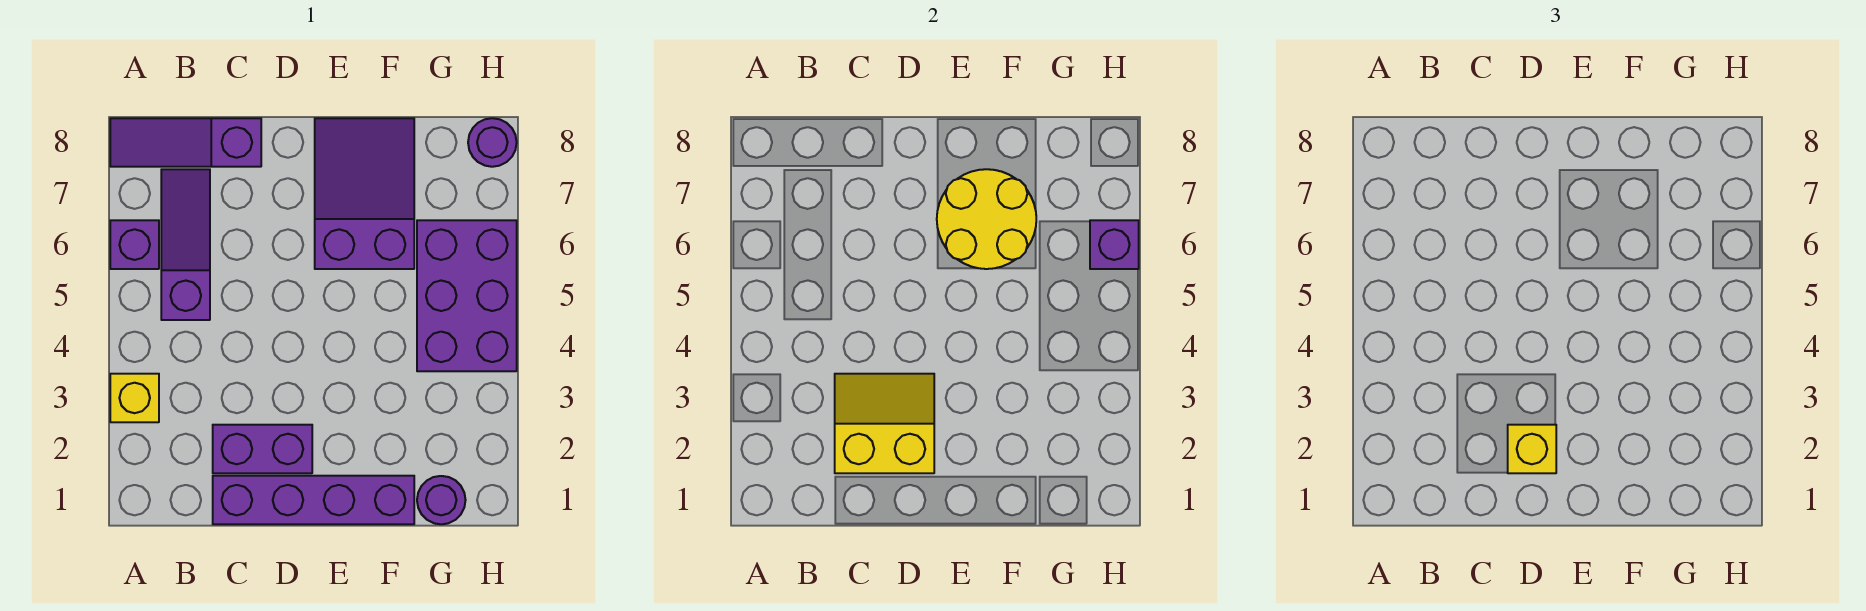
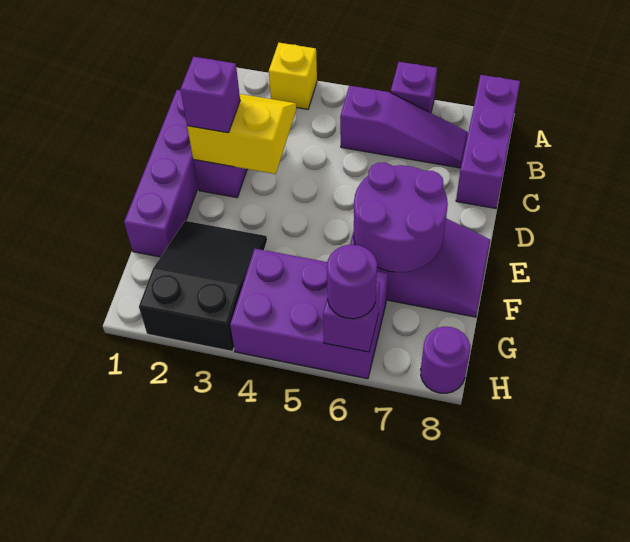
purple slope A8:C8 level 1 top C -> purple brick A8:C8 level 1
yellow slope C2:D3 level 2 top 2 -> yellow slope C2:D3 level 2 top D
yellow brick D2 level 3 -> purple brick D2 level 3
yellow round brick E6:F7 level 2 -> purple round brick E6:F7 level 2
none -> black slope F2:H3 level 1 top H
purple round brick G1 level 1 -> purple round brick H6 level 3

